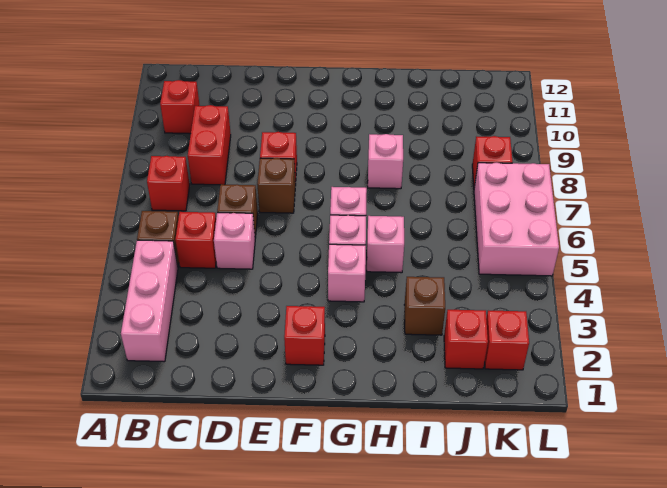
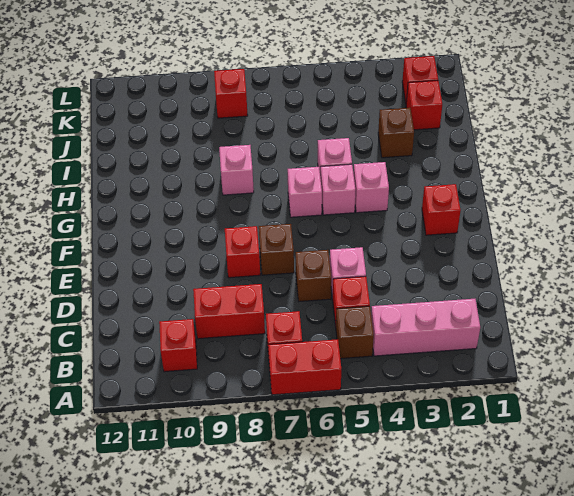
none -> red brick A6:A7 level 1
pink brick K5:L7 level 1 -> none

